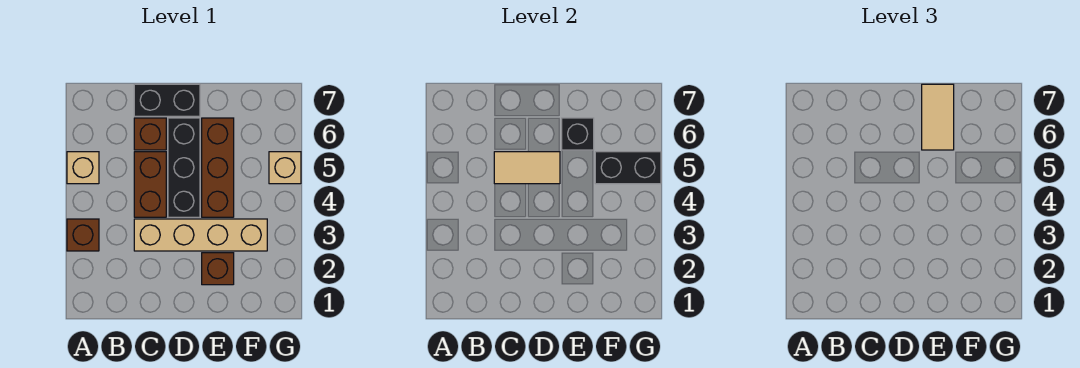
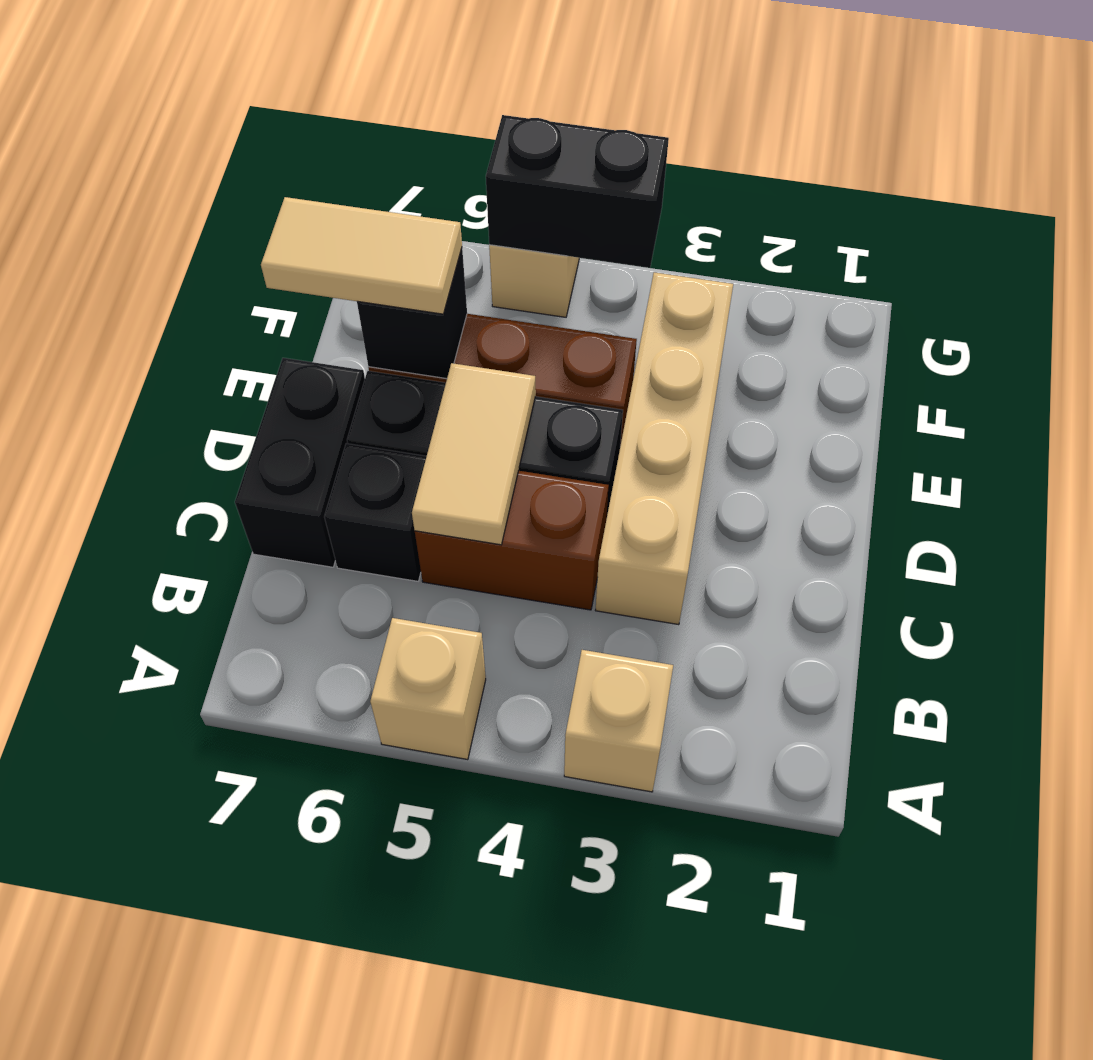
brown brick A3 level 1 -> tan brick A3 level 1
brown brick C6 level 1 -> black brick C6 level 1
brown brick E2 level 1 -> none
black brick F5:G5 level 2 -> black brick G4:G5 level 2

